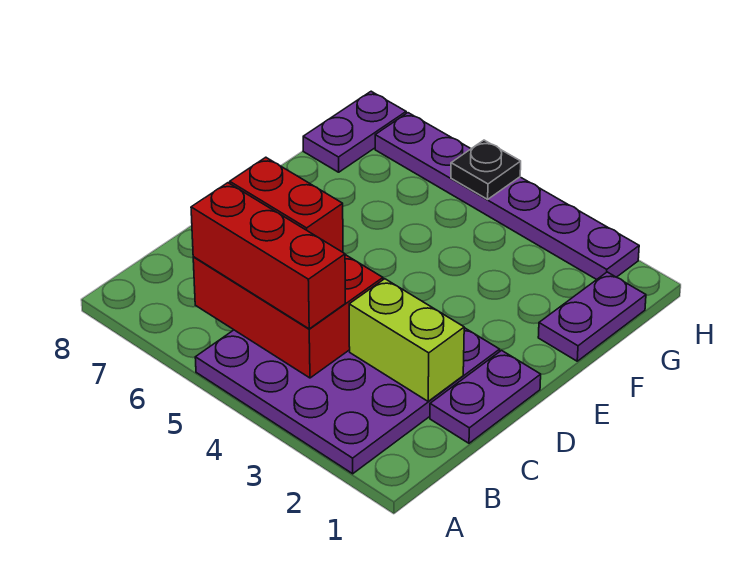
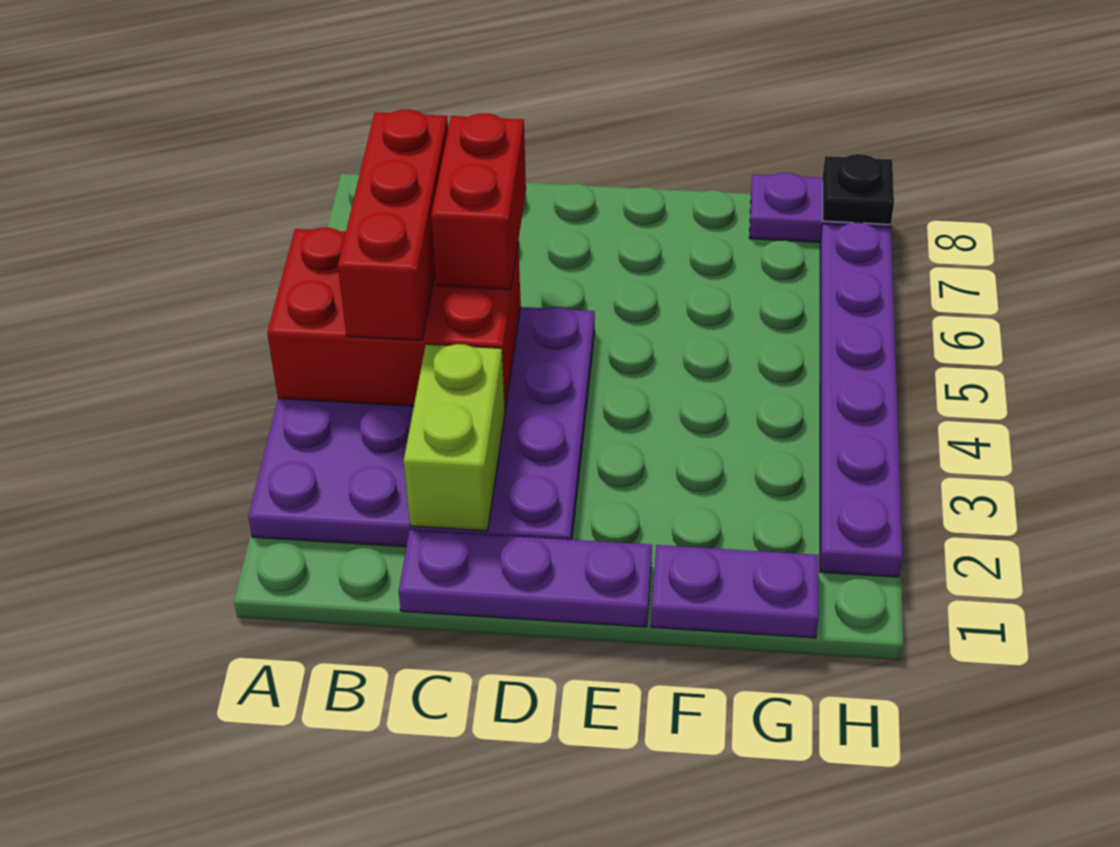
red brick B4:C6 level 2 -> red brick A4:C5 level 2
purple plate C1:D1 level 1 -> purple plate C1:E1 level 1
black plate H5 level 2 -> black plate H8 level 2

